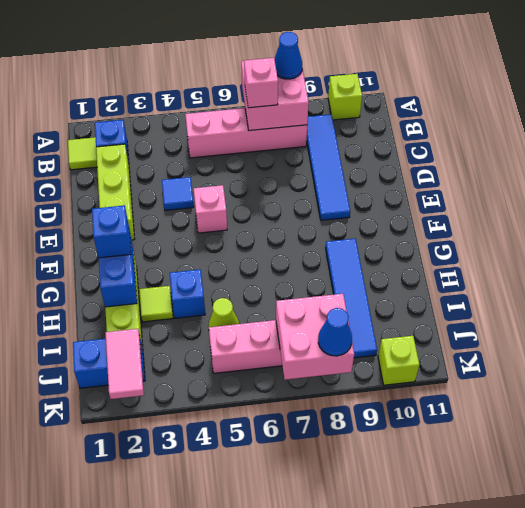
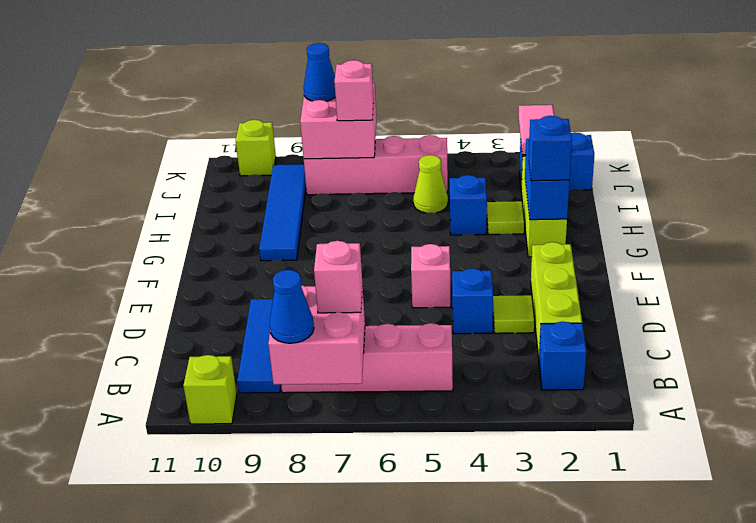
lime tile B1 level 1 -> lime tile D3 level 1
blue tile B9:E9 level 1 -> blue tile B9:D9 level 1
blue tile D4 level 1 -> blue brick D4 level 1
none -> pink brick J7 level 3

